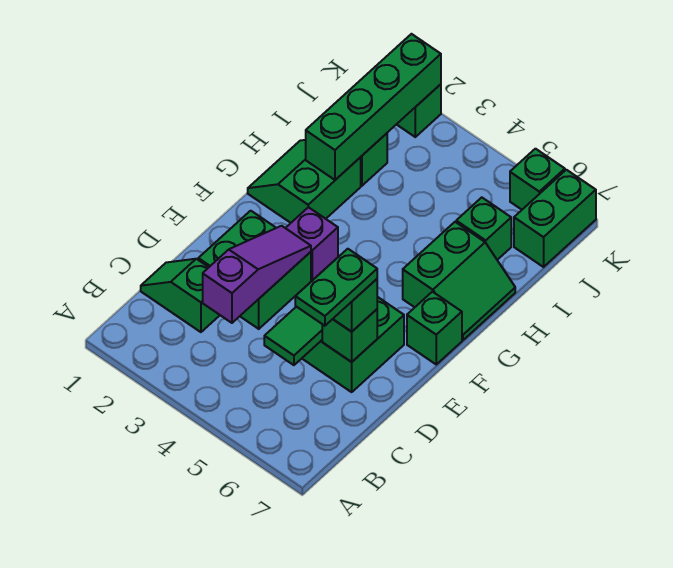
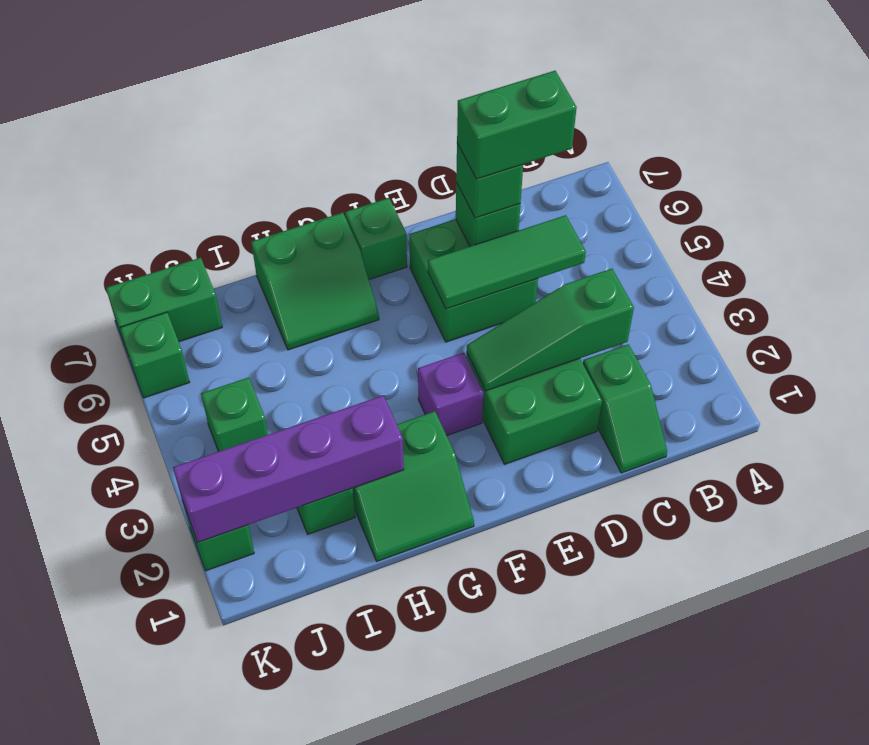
purple slope C3:E3 level 2 top C -> green slope C3:E3 level 2 top C
green plate C6:D6 level 4 -> green brick C6:D6 level 4
green slope G6:H7 level 1 top 6 -> green slope G6:H7 level 1 top 7
green brick H2:K2 level 2 -> purple brick H2:K2 level 2
green brick I6 level 1 -> green brick J4 level 1

